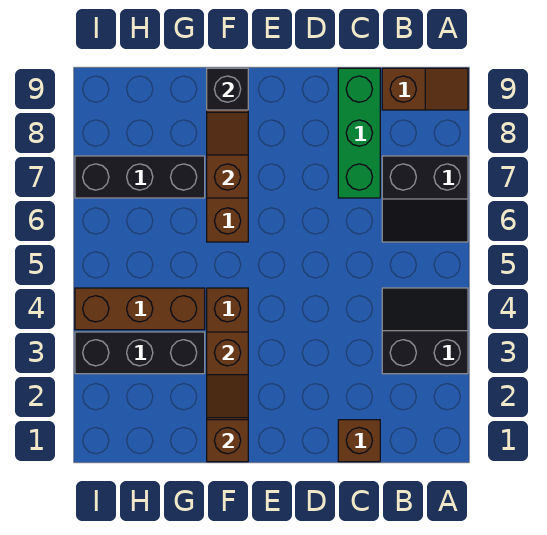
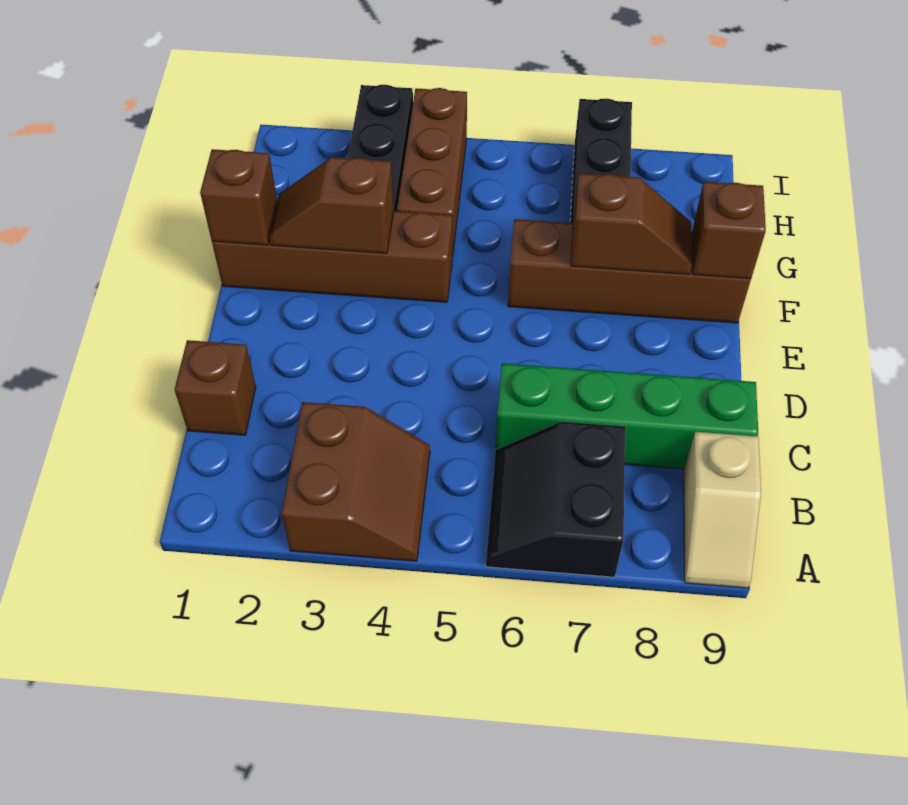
black slope A3:B4 level 1 top 3 -> brown slope A3:B4 level 1 top 3
brown slope A9:B9 level 1 top B -> tan slope A9:B9 level 1 top B
green brick C7:C9 level 1 -> green brick C6:C9 level 1
black brick F9 level 2 -> brown brick F9 level 2

